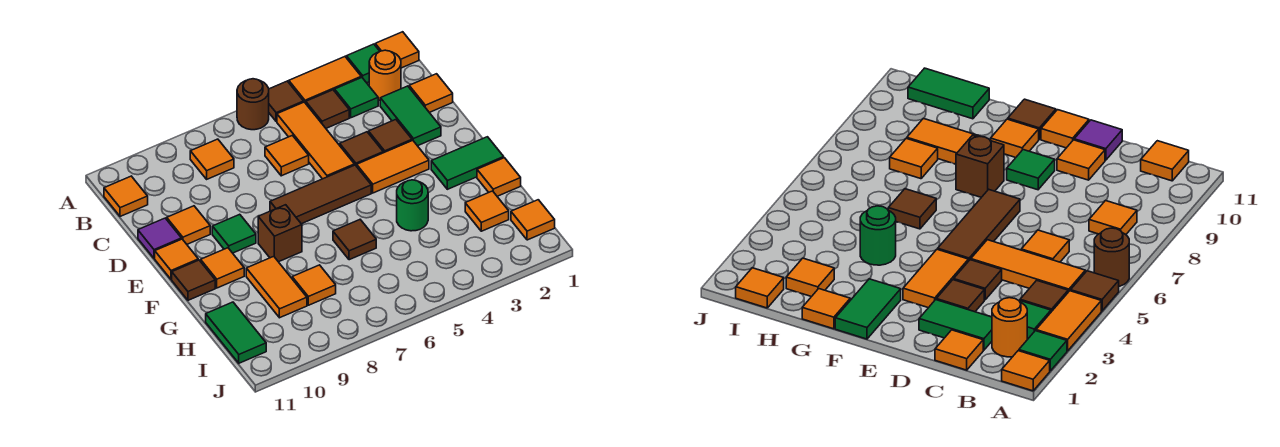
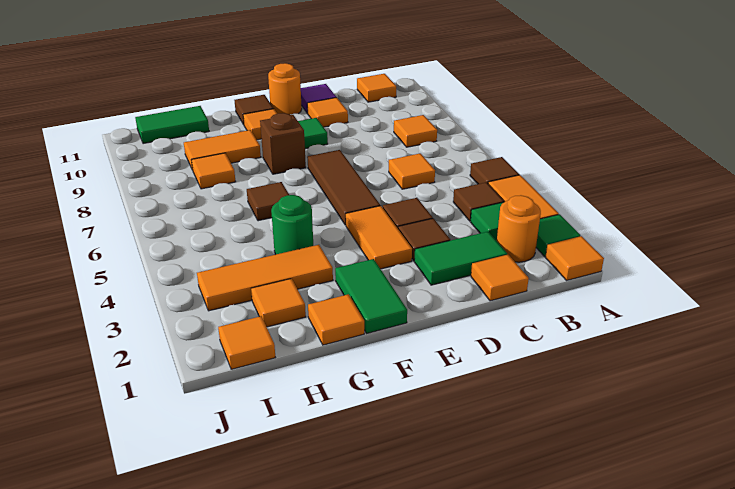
brown round brick A6 level 1 -> none
orange tile B5:D5 level 1 -> orange tile G3:I3 level 1
orange tile E11 level 1 -> orange round brick E11 level 1

